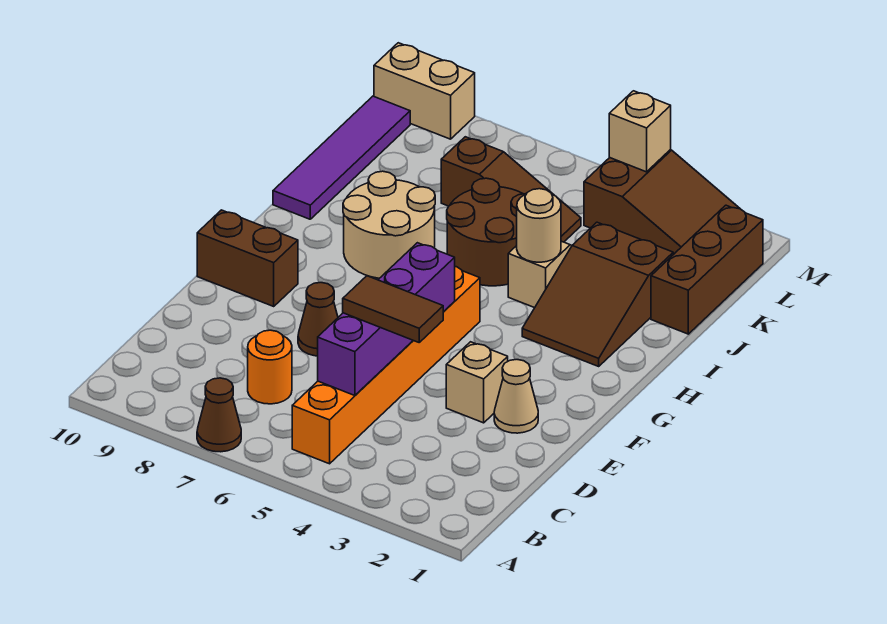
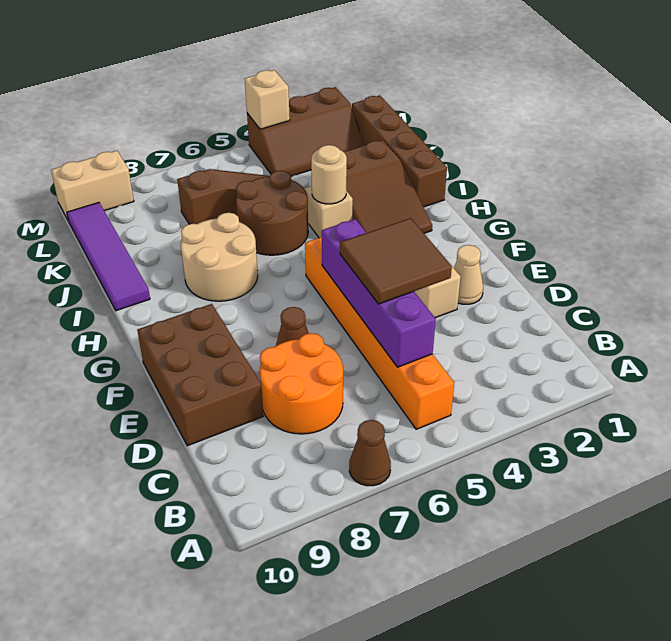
orange round brick C7 level 1 -> orange round brick C7:D8 level 1
brown tile D4:D5 level 3 -> brown tile D4:E5 level 3
brown brick F9:F10 level 1 -> brown brick D9:F10 level 1
brown brick J1:L1 level 1 -> brown brick I1:L1 level 1
brown slope L2:M4 level 1 top 4 -> brown slope L2:M4 level 1 top M

